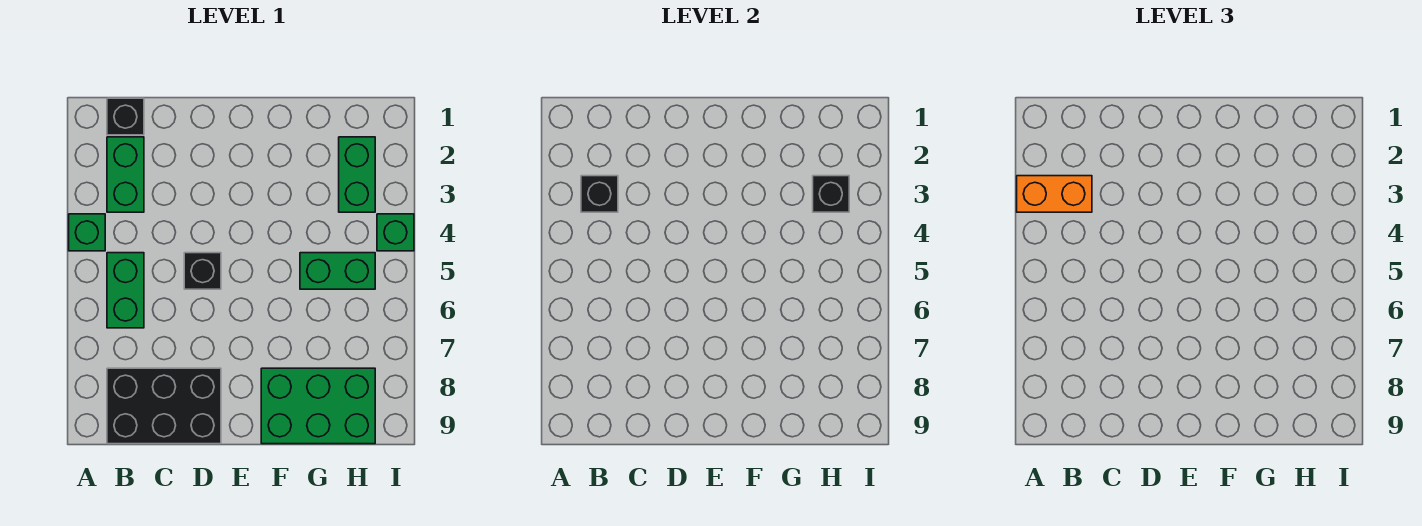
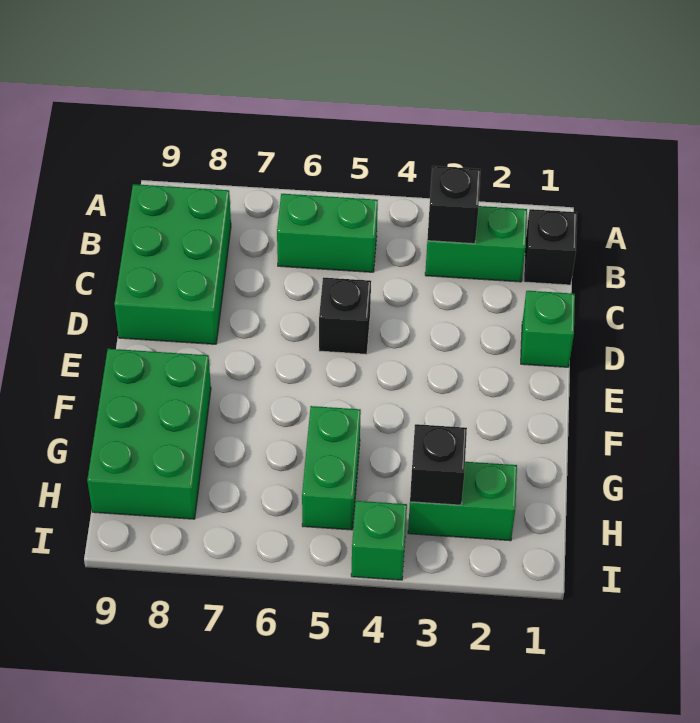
orange brick A3:B3 level 3 -> none
green brick A4 level 1 -> green brick D1 level 1
black brick B8:D9 level 1 -> green brick B8:D9 level 1

